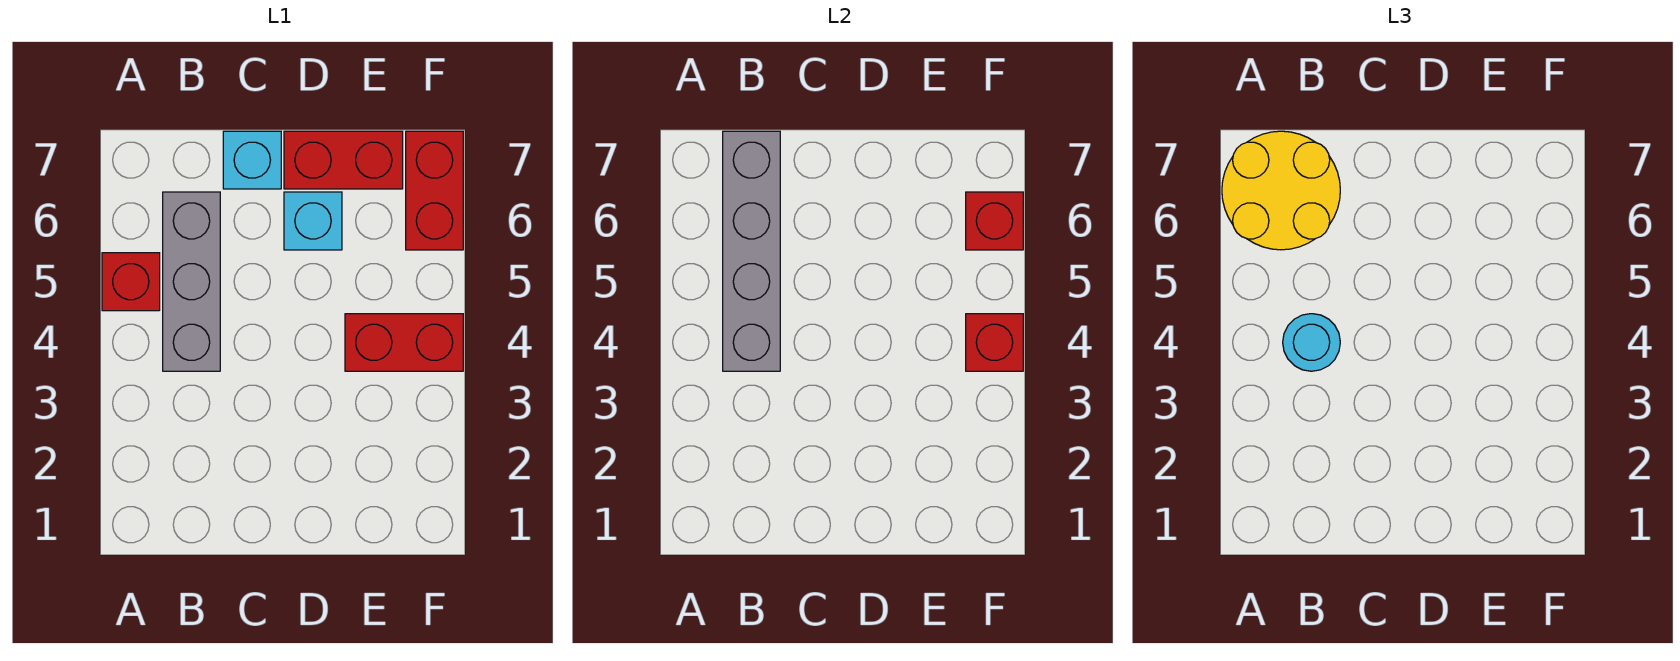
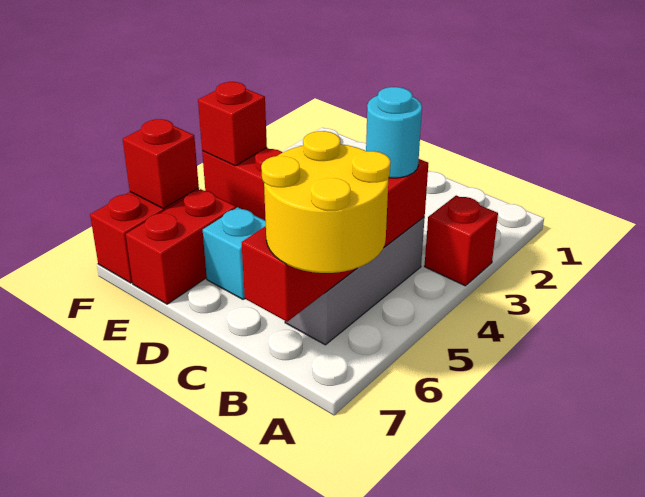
red brick A5 level 1 -> red brick A3 level 1
grey brick B4:B7 level 2 -> red brick B4:B7 level 2
cyan brick C7 level 1 -> none
red brick D7:E7 level 1 -> red brick E6:E7 level 1

